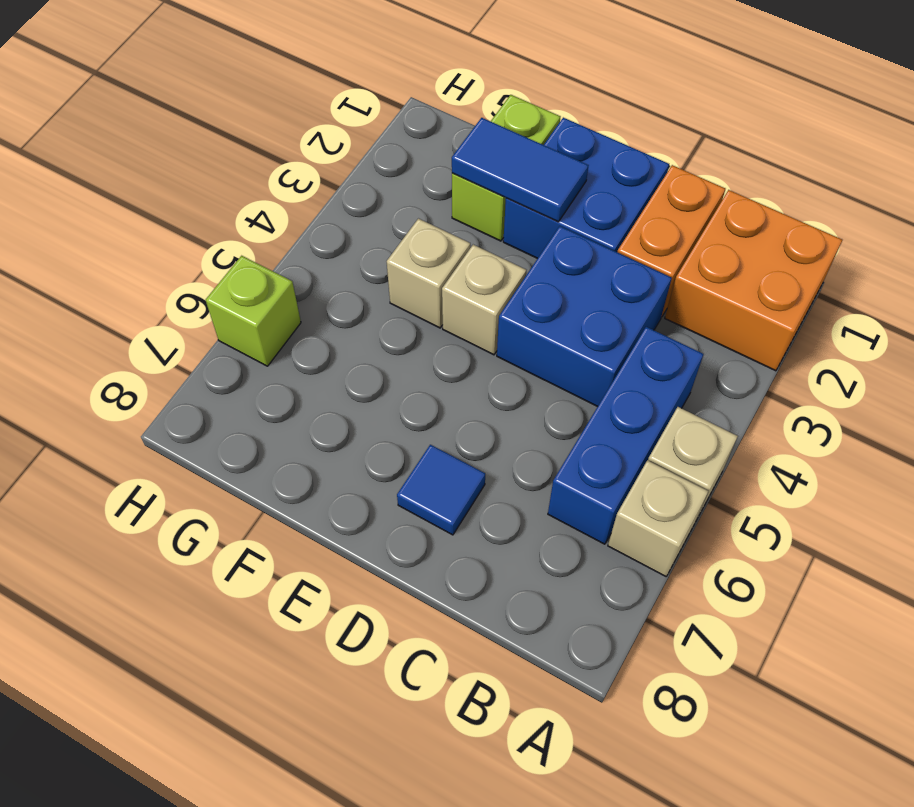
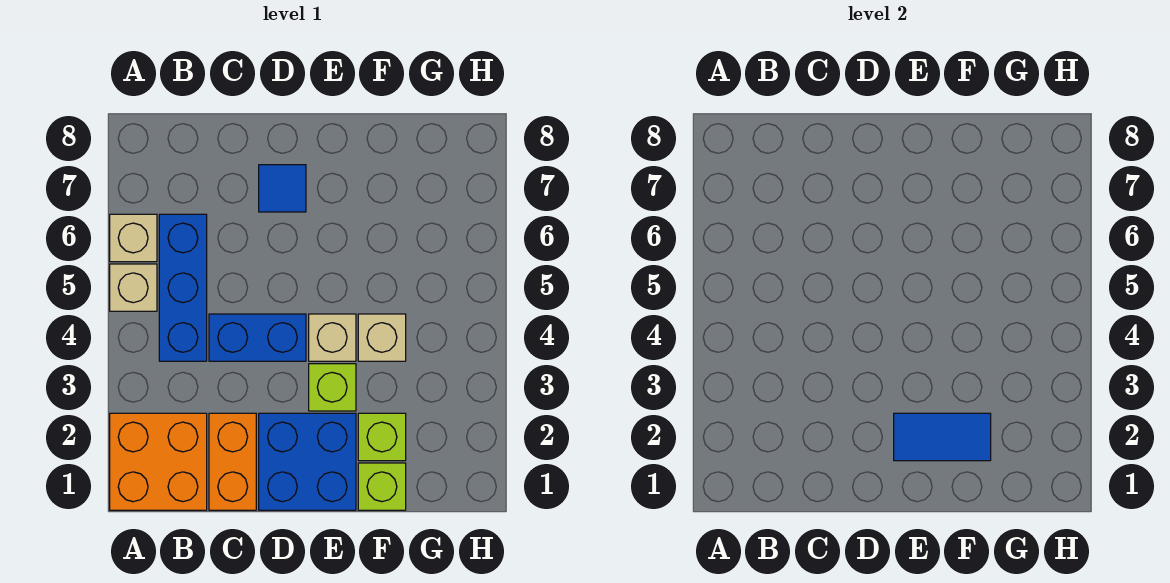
blue brick C3:D4 level 1 -> blue brick C4:D4 level 1
lime brick H6 level 1 -> lime brick E3 level 1

